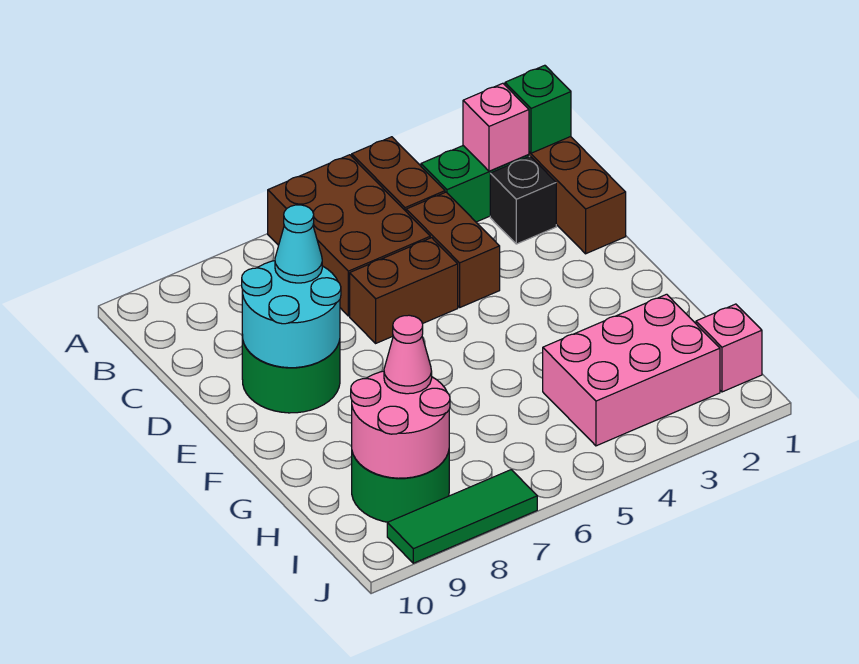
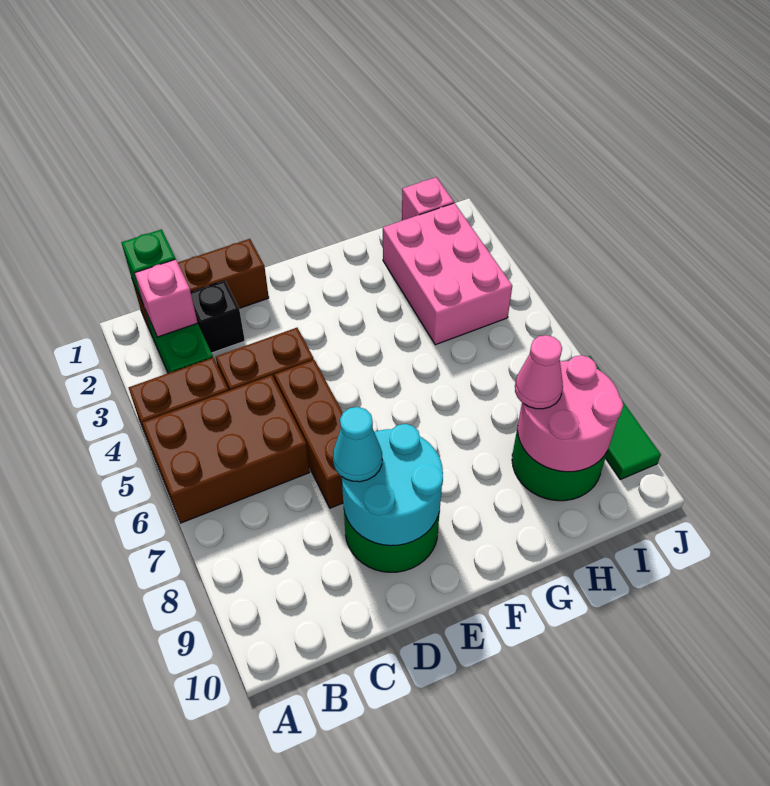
brown brick D5:D6 level 1 -> brown brick D5:D7 level 1

